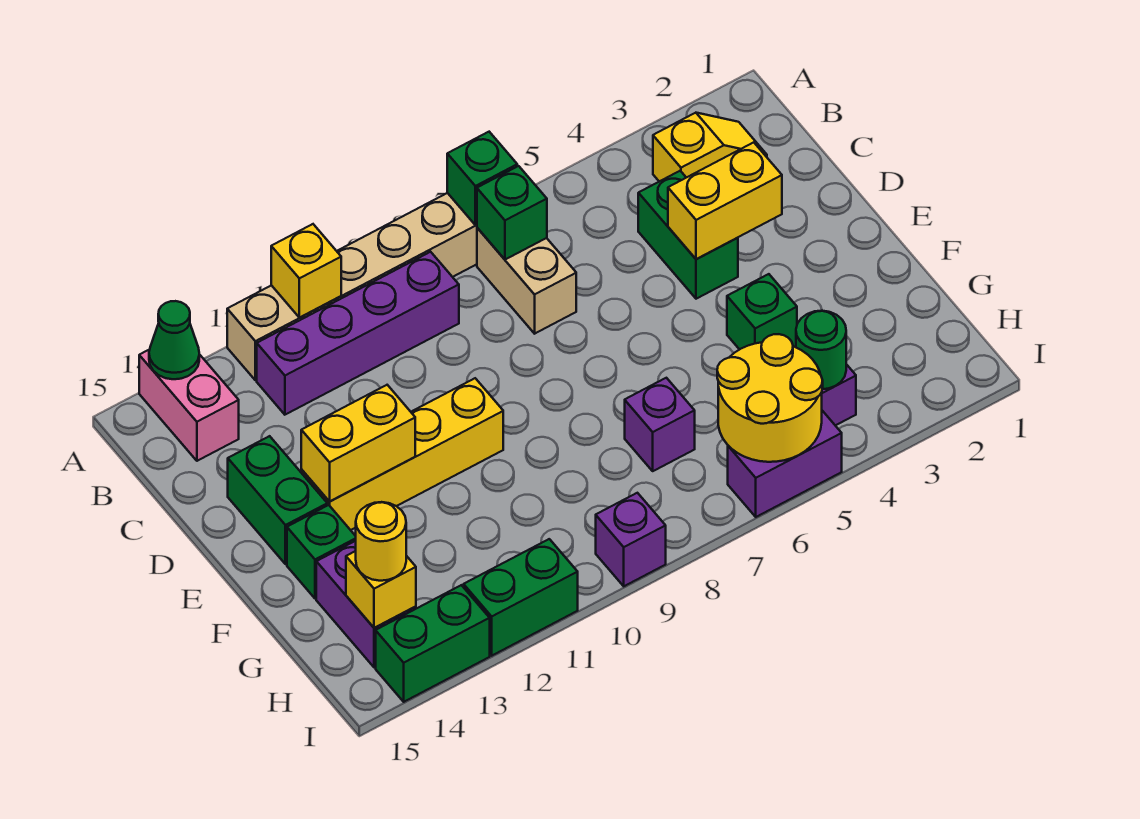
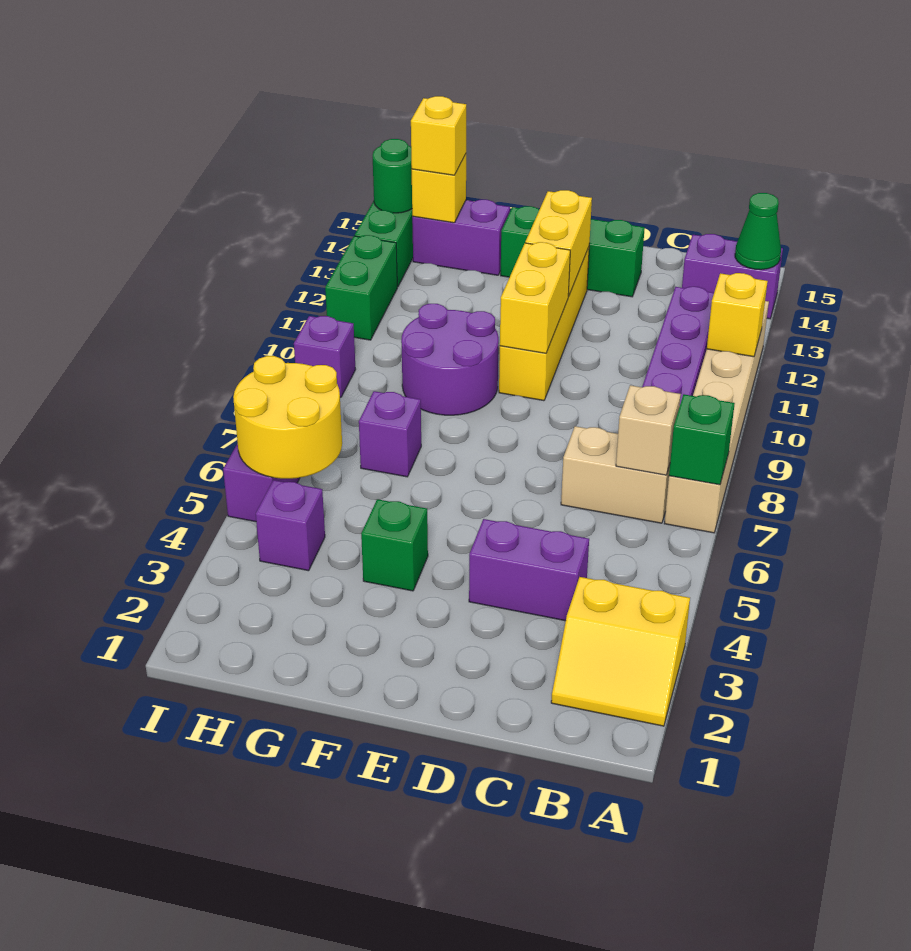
pink brick A14:B14 level 1 -> purple brick A14:B14 level 1
yellow slope B2:B3 level 1 top 3 -> yellow slope A2:B3 level 1 top 3
green brick B7 level 2 -> tan brick B7 level 2
green brick C4:D4 level 1 -> purple brick C4:D4 level 1
yellow brick D3:D4 level 2 -> yellow brick E10:E11 level 2
none -> purple round brick F9:G10 level 1
green round brick H4 level 2 -> green round brick I14 level 2
yellow round brick H14 level 3 -> yellow brick H14 level 3

